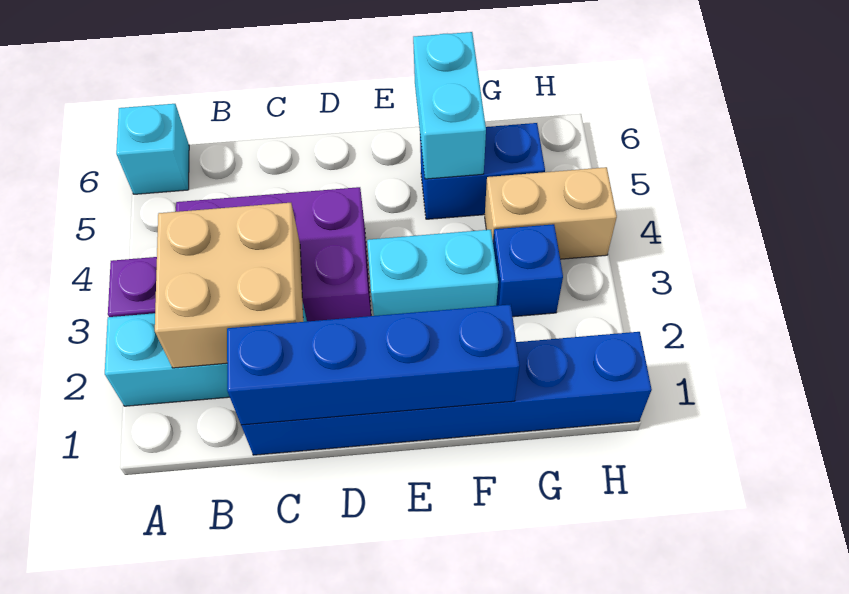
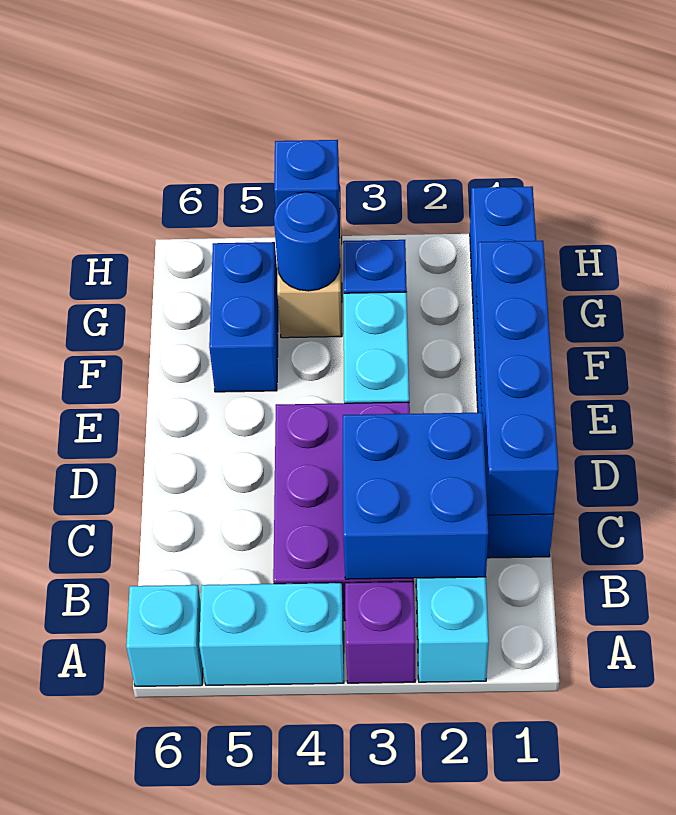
tan brick B2:C3 level 2 -> blue brick B2:C3 level 2
cyan brick F5:F6 level 2 -> cyan brick A4:A5 level 1
none -> blue round brick G4 level 2
none -> blue brick H4 level 2

